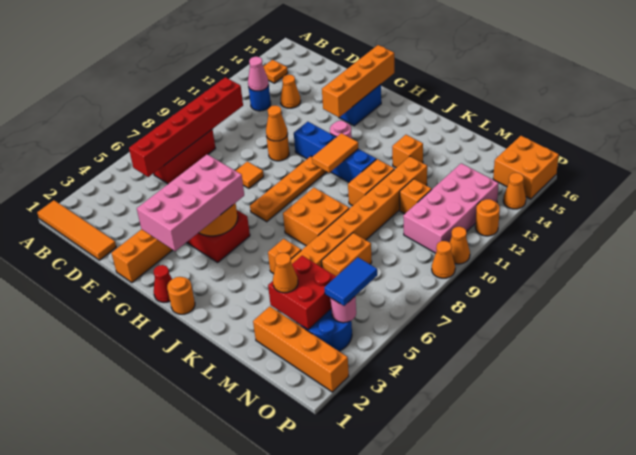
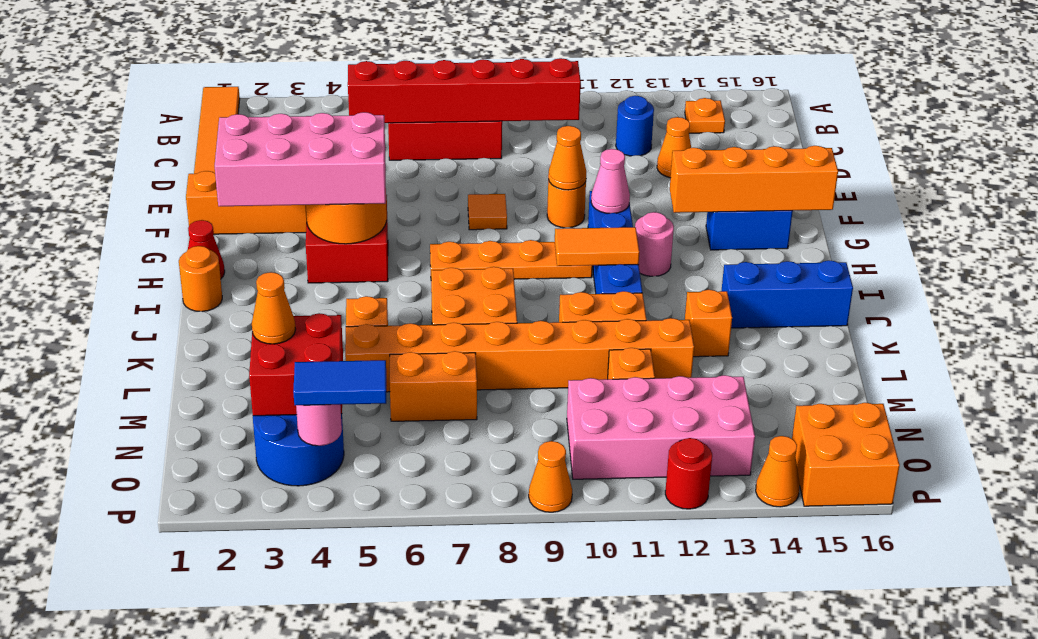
pink cone C12 level 2 -> pink cone G11 level 2
none -> blue brick J14:J16 level 1
orange brick M2:P2 level 1 -> none
orange cone P10 level 1 -> none
orange round brick P12 level 1 -> red round brick P12 level 1

